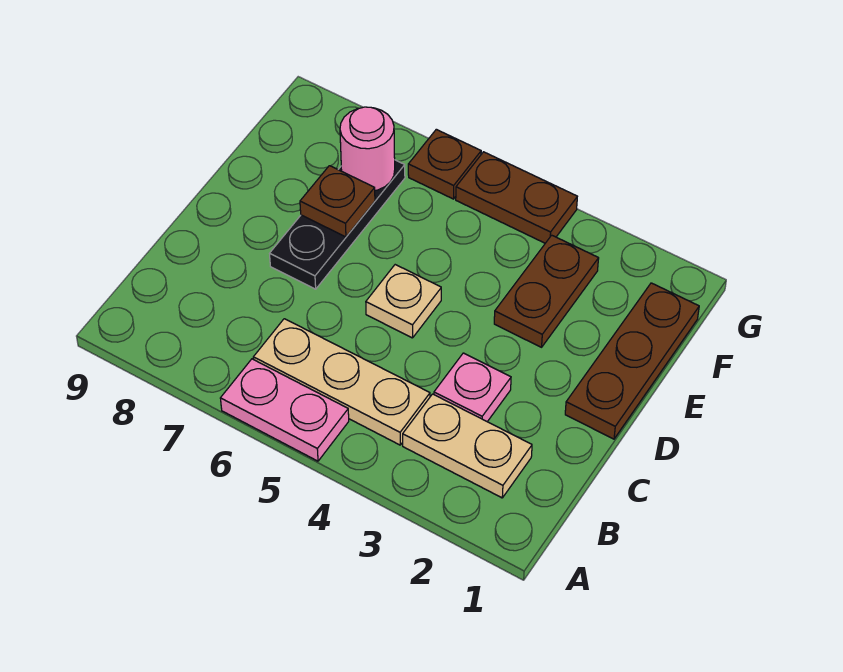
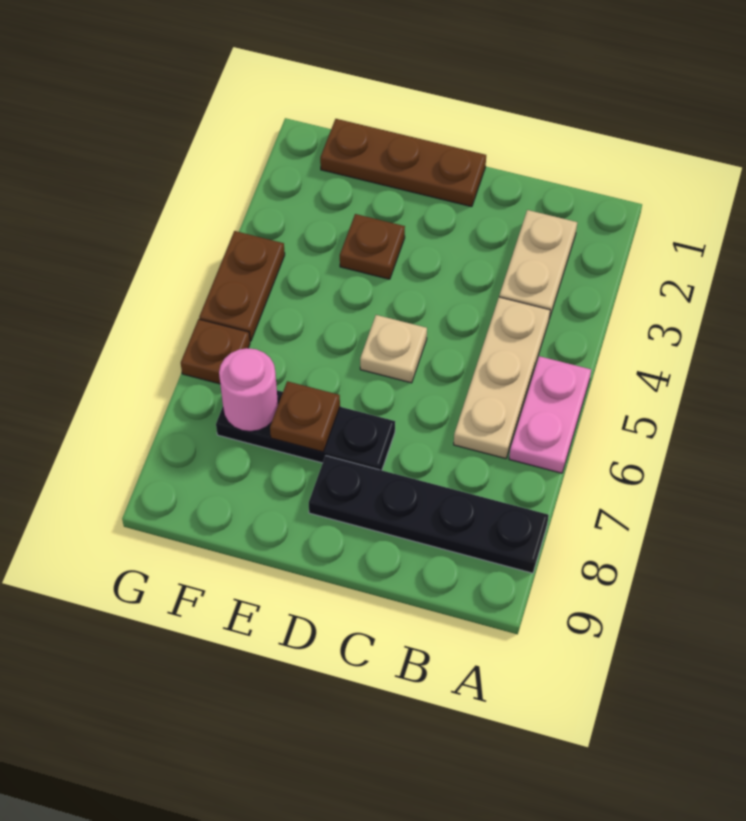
none -> black plate A8:D8 level 1
pink plate C3 level 1 -> none
brown plate E3:F3 level 1 -> brown plate E3 level 1

